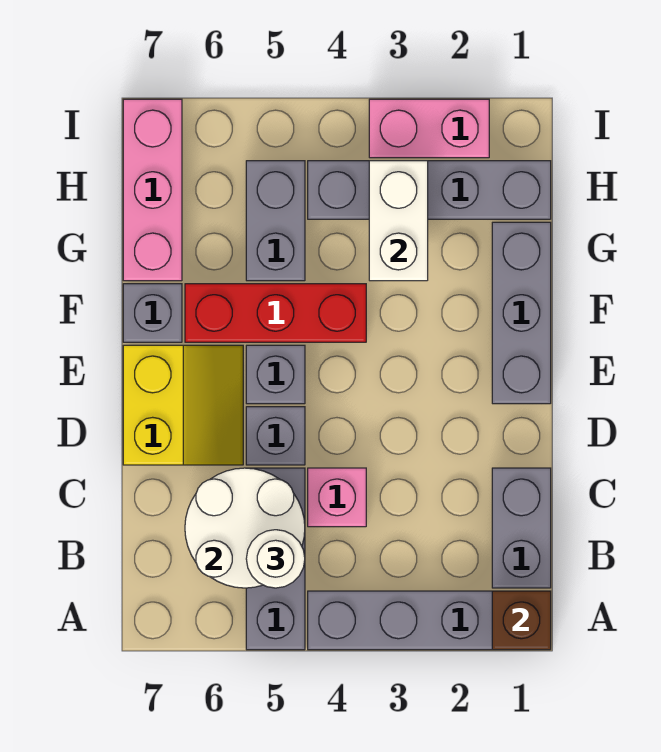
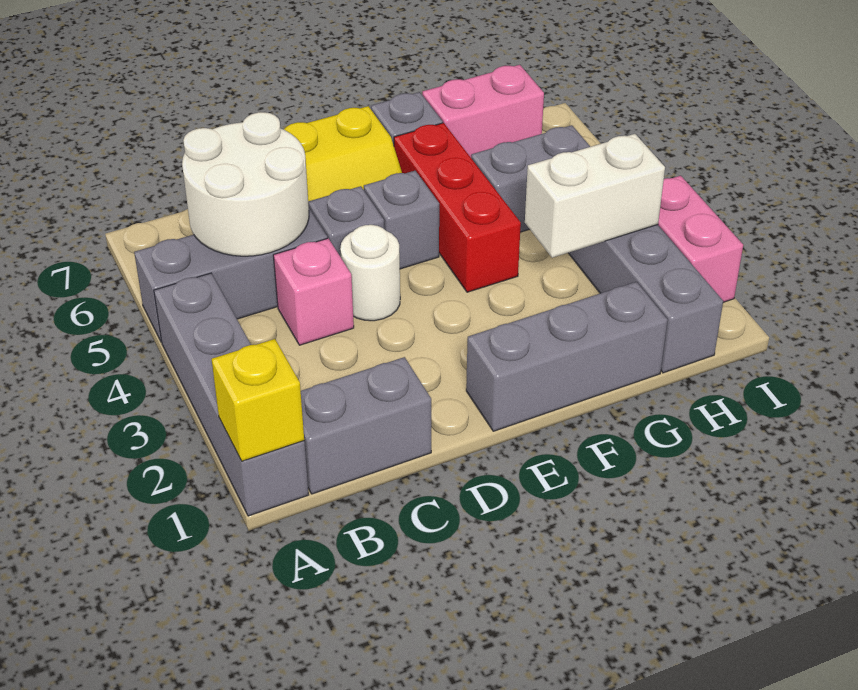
brown brick A1 level 2 -> yellow brick A1 level 2
white round brick B5 level 3 -> white round brick D4 level 1
pink brick G7:I7 level 1 -> pink brick G7:H7 level 1

